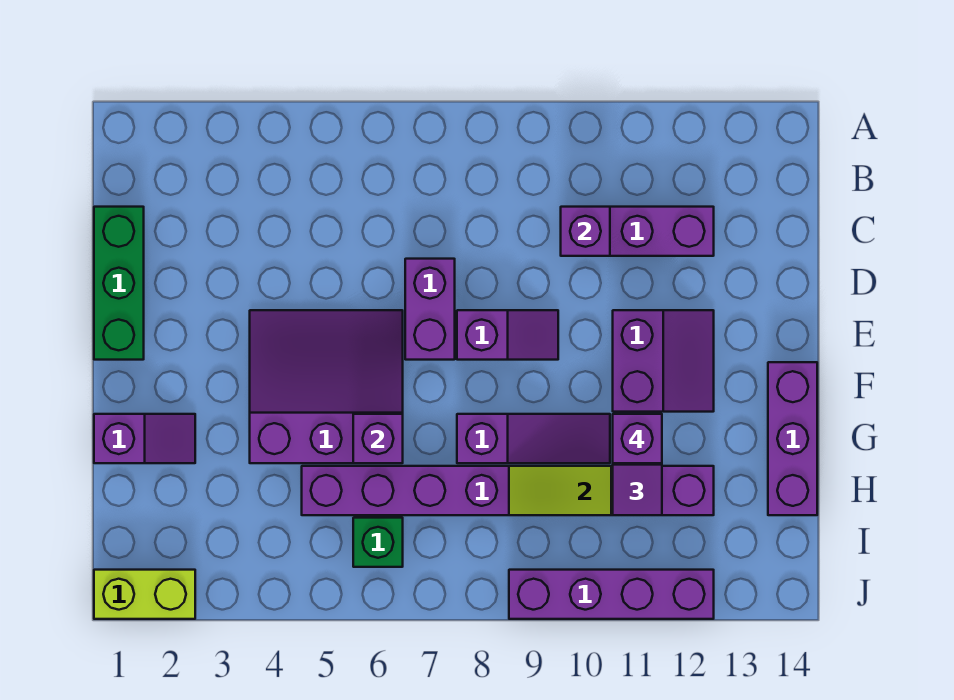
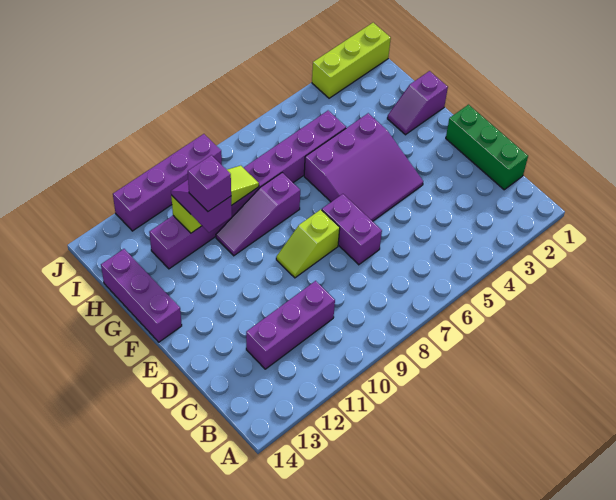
purple brick C10 level 2 -> none
purple slope E8:E9 level 1 top 8 -> lime slope E8:E9 level 1 top 8
purple slope E11:F12 level 1 top 11 -> none
purple brick G6 level 2 -> none
green brick I6 level 1 -> none
lime brick J1:J2 level 1 -> lime brick J1:J3 level 1

